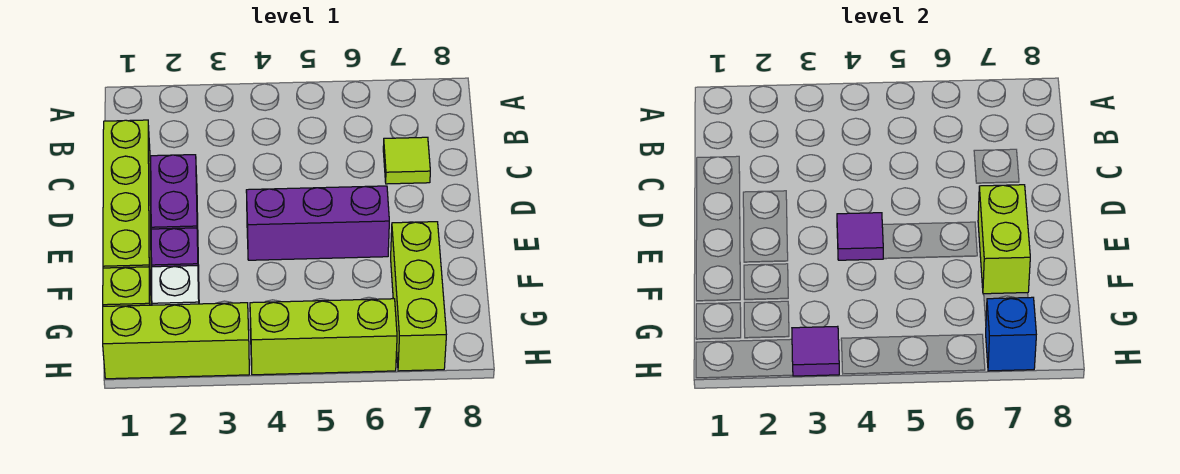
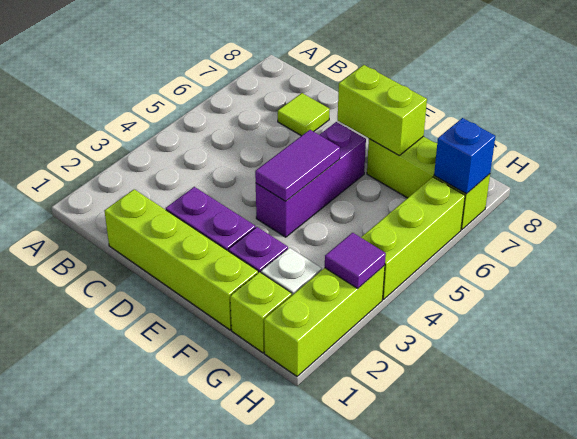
purple tile E4 level 2 -> purple tile E4:E5 level 2

